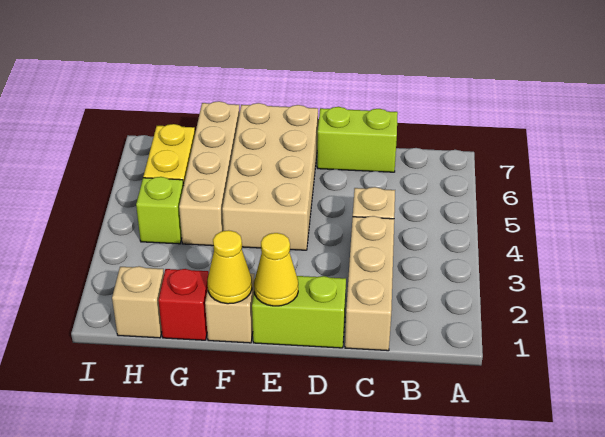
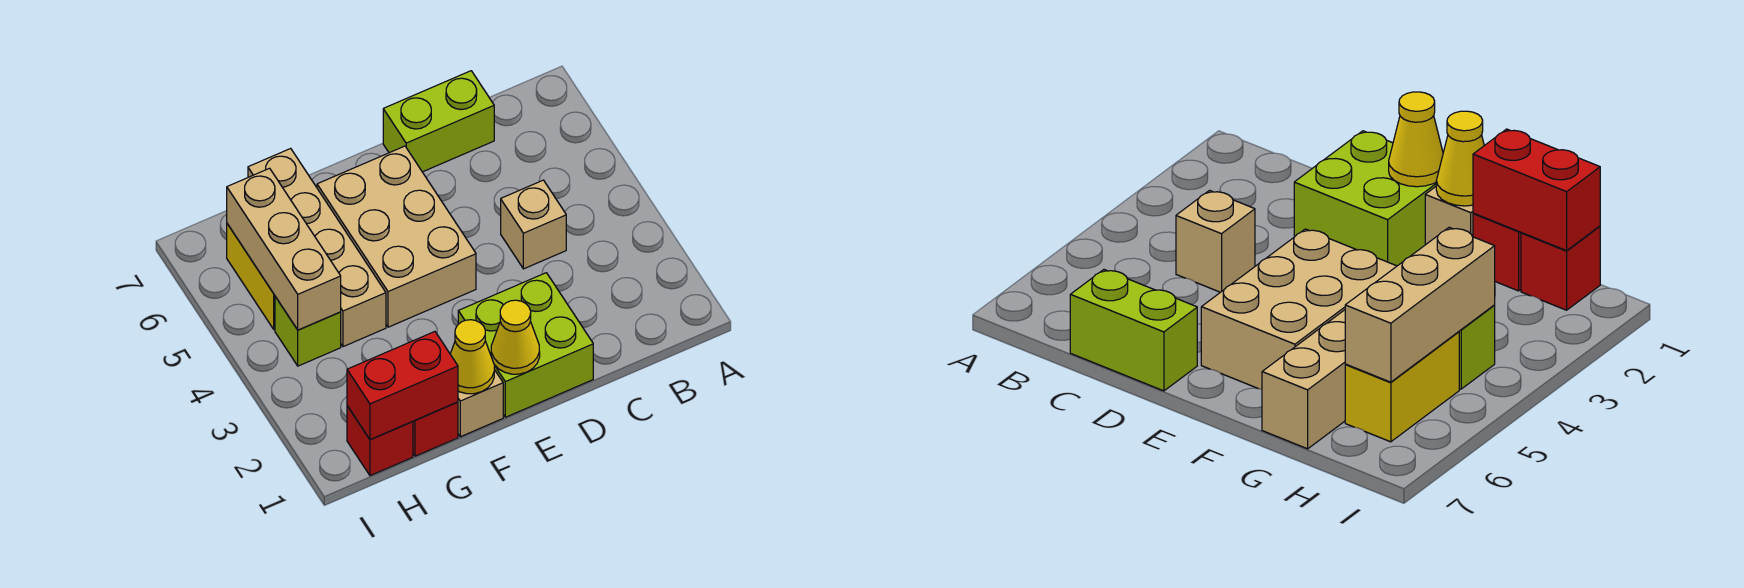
tan brick C1:C3 level 1 -> tan brick H4:H6 level 2
lime brick D1:E1 level 1 -> lime brick D1:E2 level 1
tan brick E4:F7 level 1 -> tan brick E4:F6 level 1
none -> red brick G1:H1 level 2
tan brick H1 level 1 -> red brick H1 level 1

